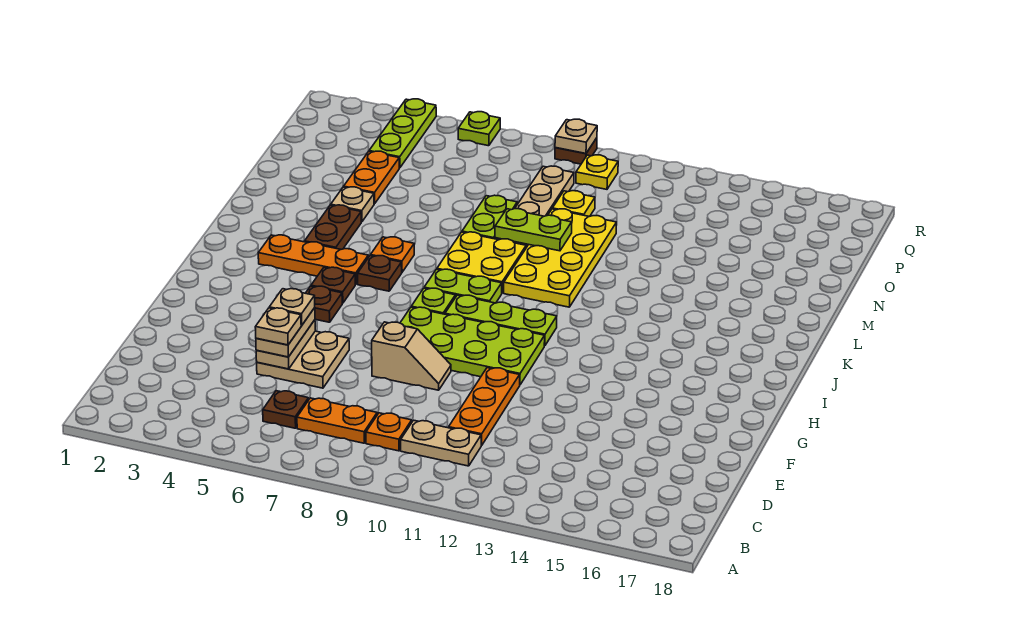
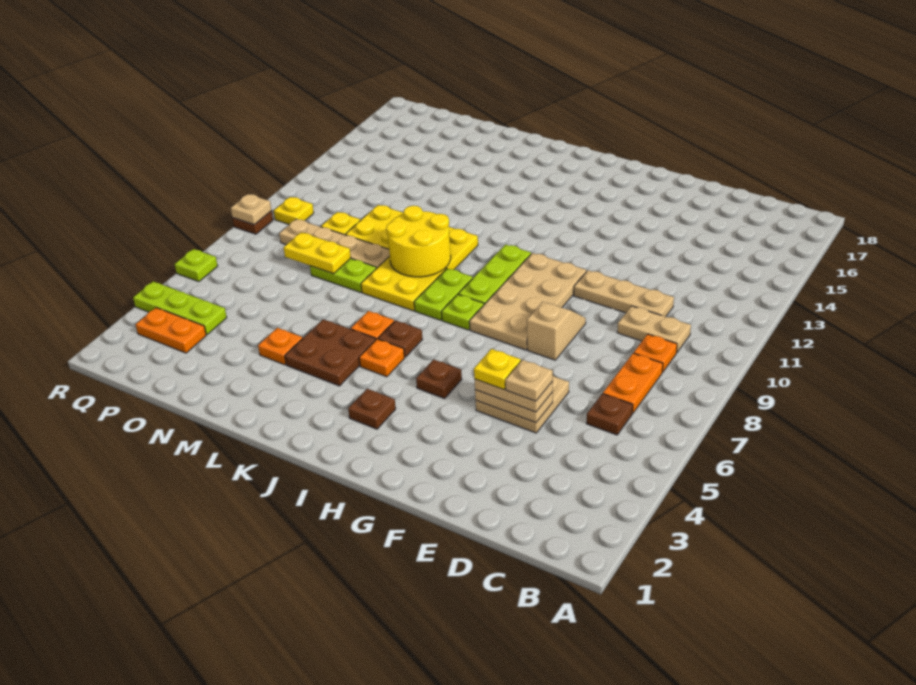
tan plate C10:C11 level 1 -> tan plate C10:D10 level 1
orange plate D11:F11 level 1 -> tan plate D11:F11 level 1
tan plate F5 level 4 -> yellow plate F5 level 4
lime plate G8:H11 level 1 -> tan plate G8:H11 level 1
brown plate I5 level 1 -> brown plate I3 level 1
orange plate J3:J5 level 1 -> orange plate J5 level 1
brown plate K4:L4 level 1 -> brown plate K4:L5 level 1
none -> yellow round brick K9:L10 level 2
tan plate M4 level 1 -> orange plate M4 level 1
lime plate M9:M10 level 2 -> none
orange plate N4:O4 level 1 -> orange plate P3:Q3 level 1
none -> yellow plate N8:O8 level 2

